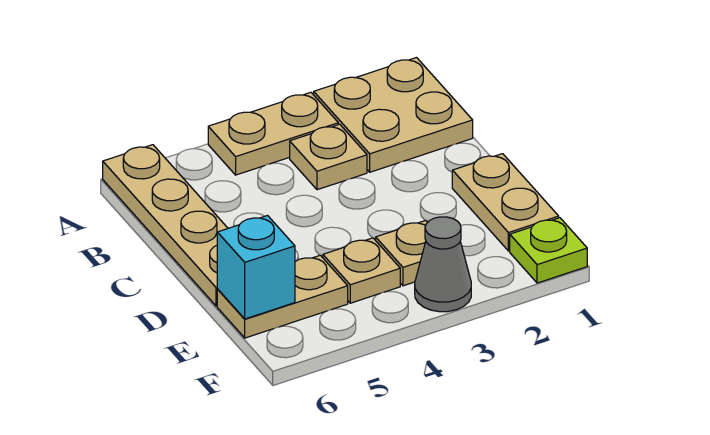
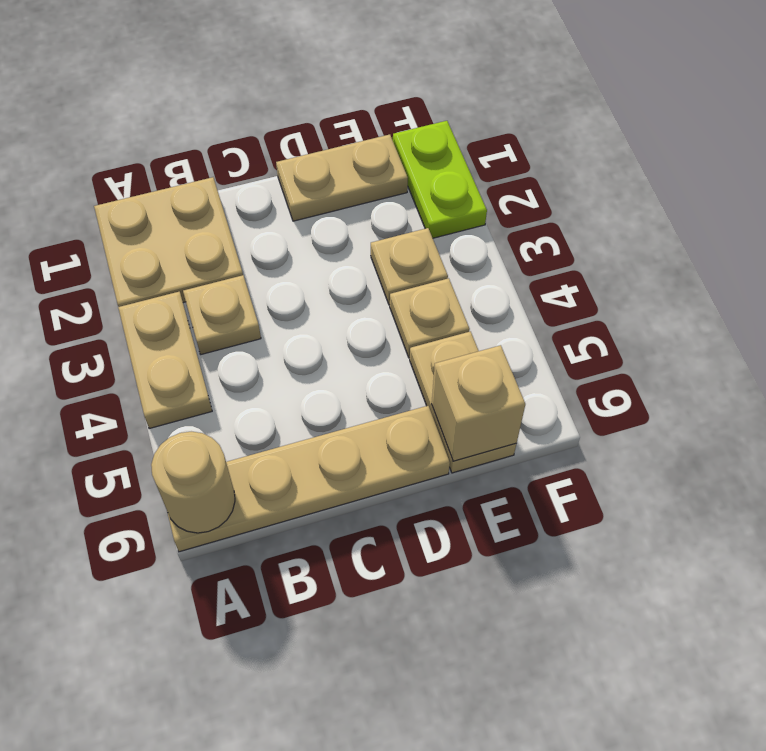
none -> tan round brick A6 level 2
cyan brick E6 level 2 -> tan brick E6 level 2
lime plate F1 level 1 -> lime plate F1:F2 level 1
grey cone F3 level 1 -> none

